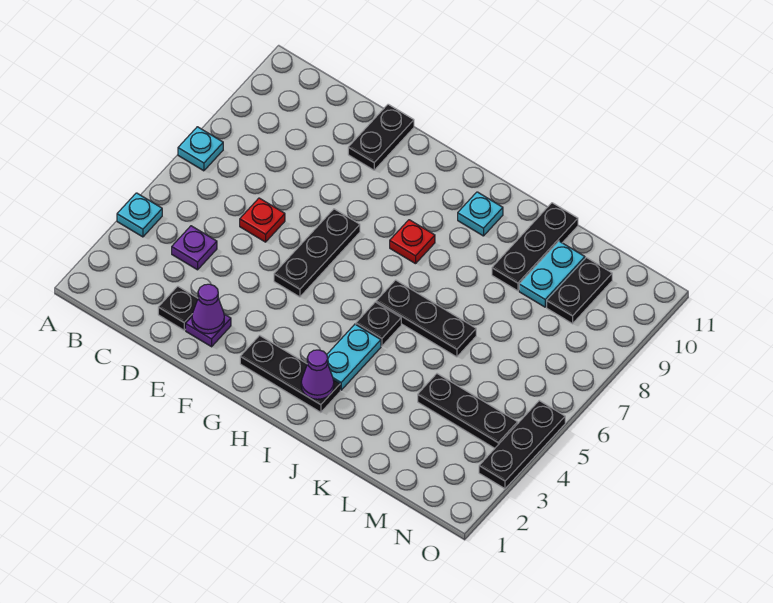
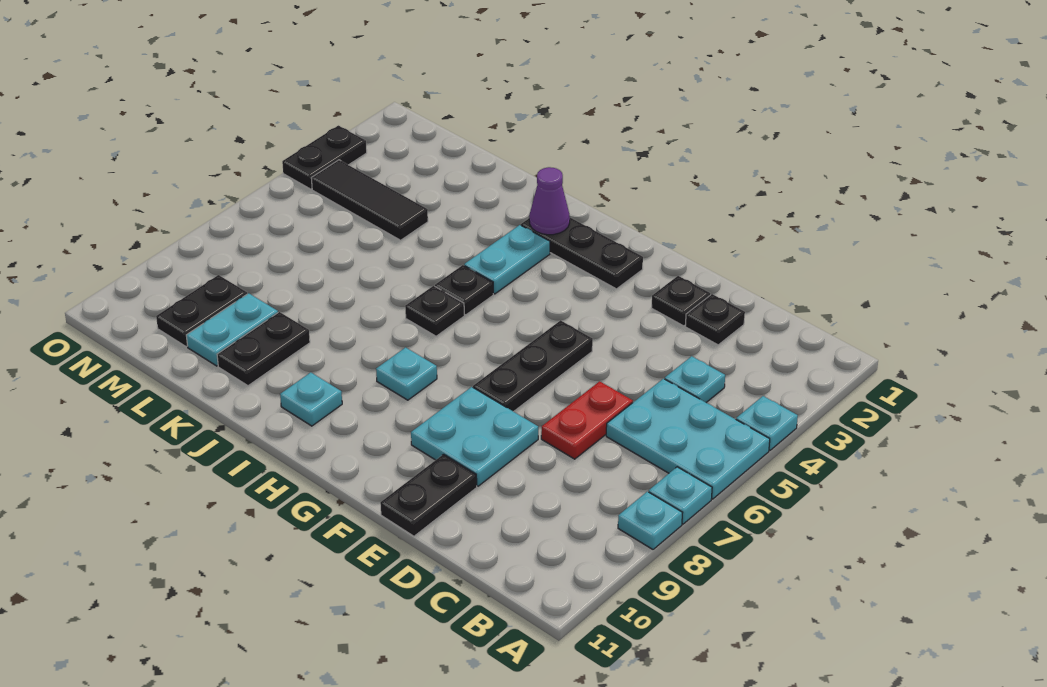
none -> cyan plate A5:C6 level 1
none -> cyan plate A8 level 1
purple plate C4 level 1 -> cyan plate C4 level 1
red plate D6 level 1 -> red plate D6:D7 level 1
purple plate E2 level 1 -> black plate E2 level 1
purple cone E2 level 2 -> none
none -> cyan plate E8:F9 level 1
red plate H8 level 1 -> cyan plate H8 level 1
black plate I6:K6 level 1 -> black plate I6 level 1
black plate K9:K11 level 1 -> black plate K9:K10 level 1
black plate L4:N4 level 1 -> black tile L4:N4 level 1
black plate O3:O5 level 1 -> black plate O3:O4 level 1

